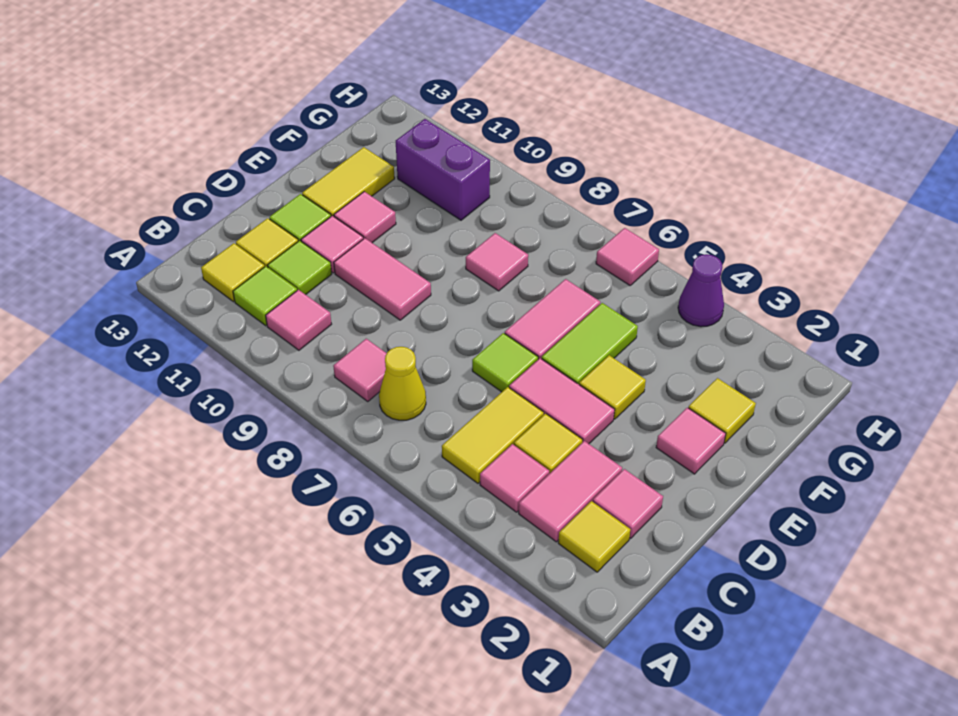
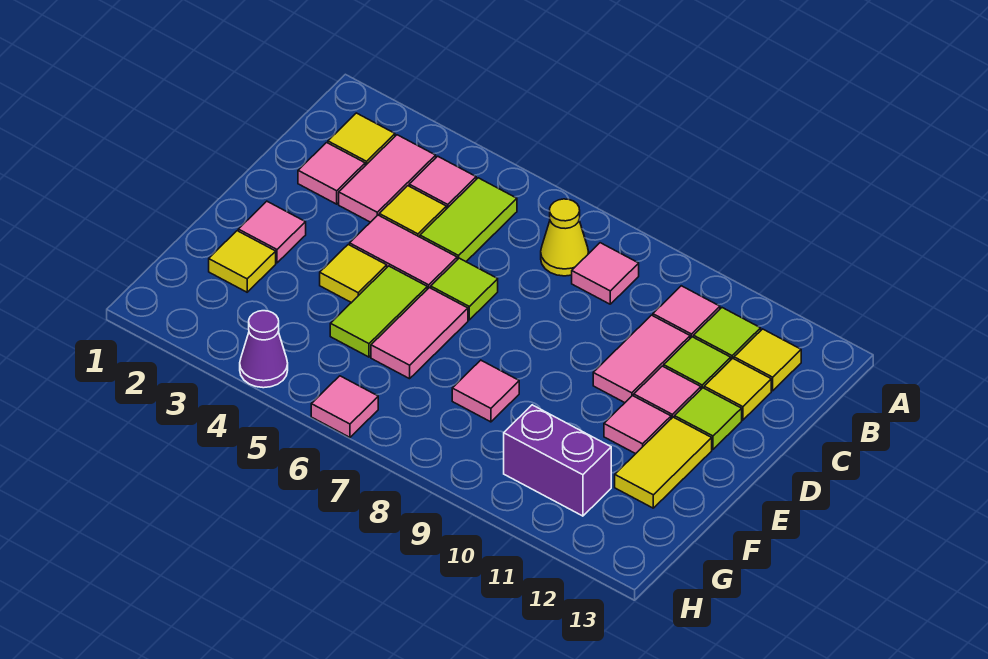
yellow tile B5:C5 level 1 -> lime tile B5:C5 level 1
pink tile D9:D10 level 1 -> pink tile C10:D10 level 1

